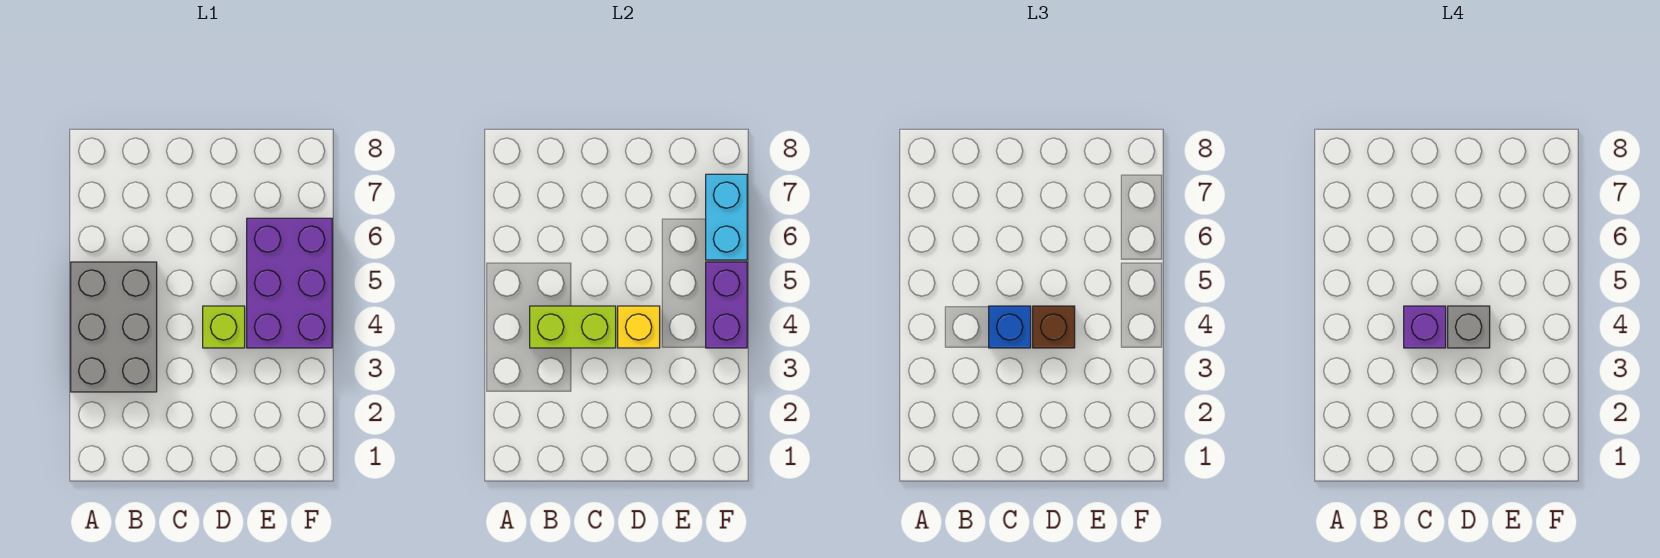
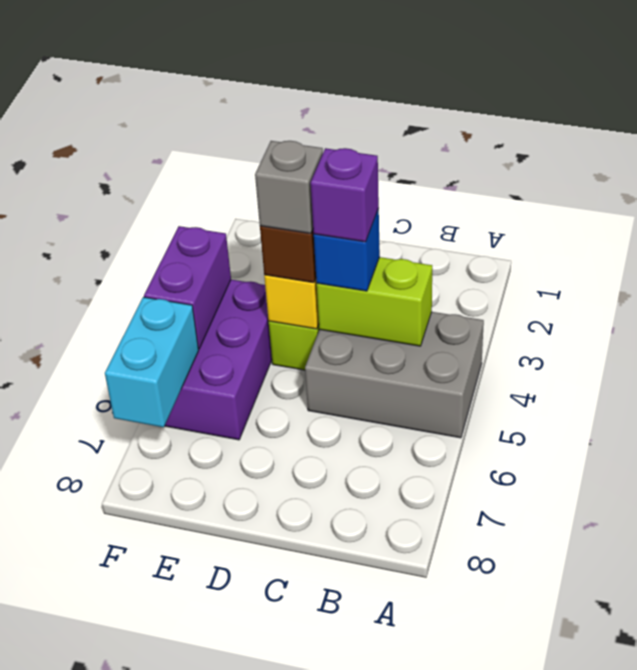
grey brick A3:B5 level 1 -> grey brick A4:C5 level 1

